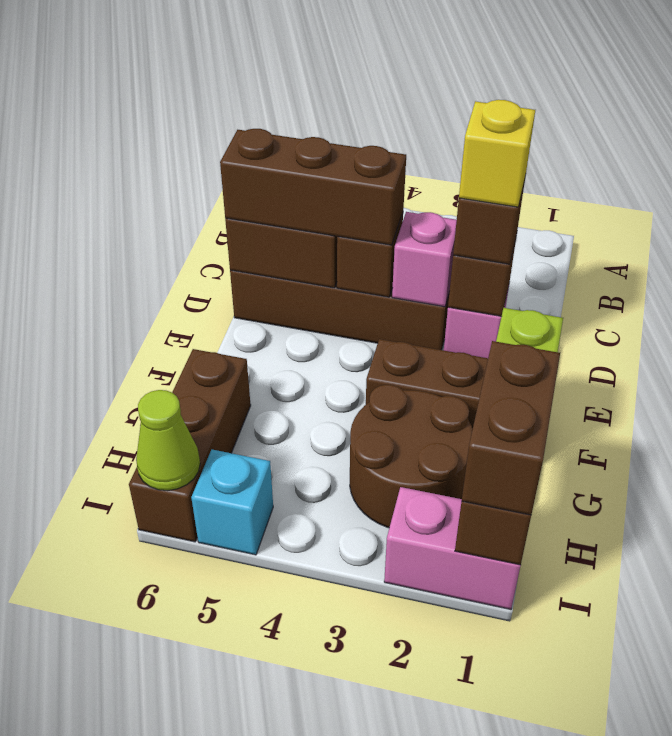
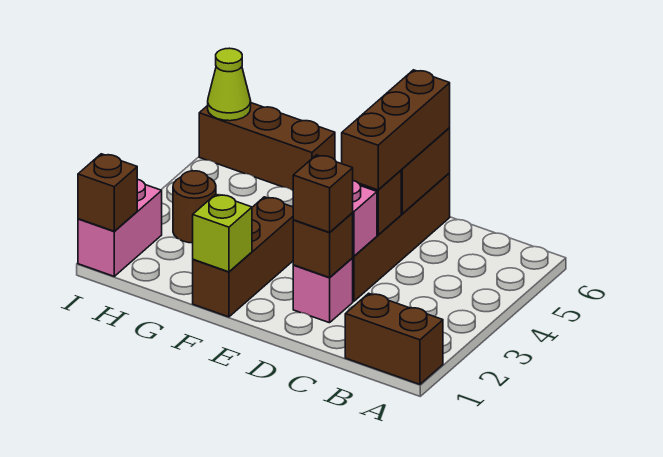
yellow brick D2 level 4 -> none
brown round brick G2:H3 level 1 -> brown round brick H3 level 1
brown brick H1:I1 level 3 -> brown brick A1:B1 level 1
cyan brick I5 level 1 -> none

